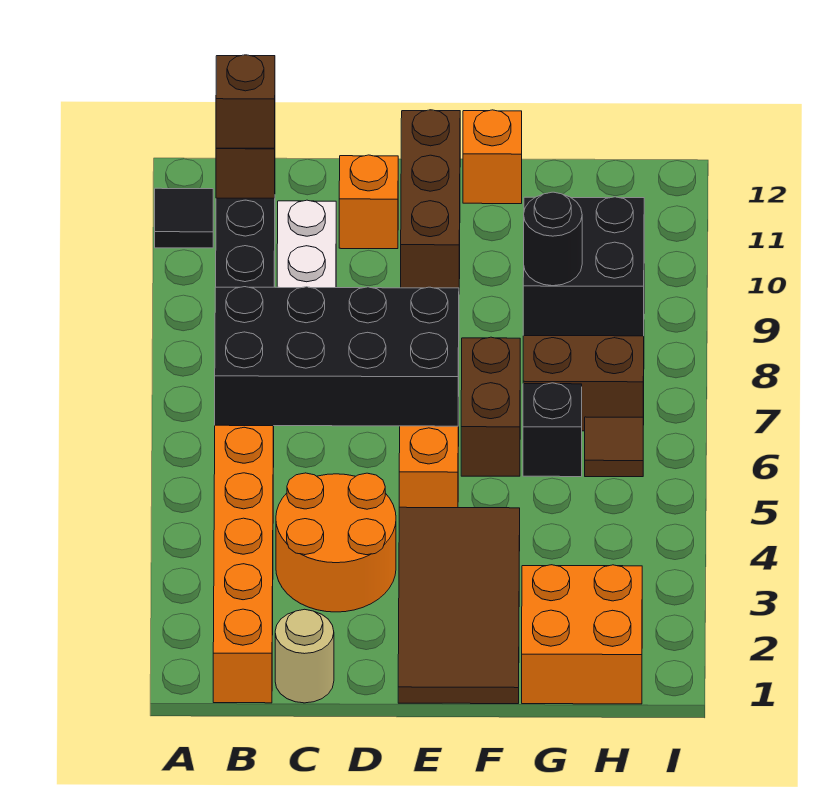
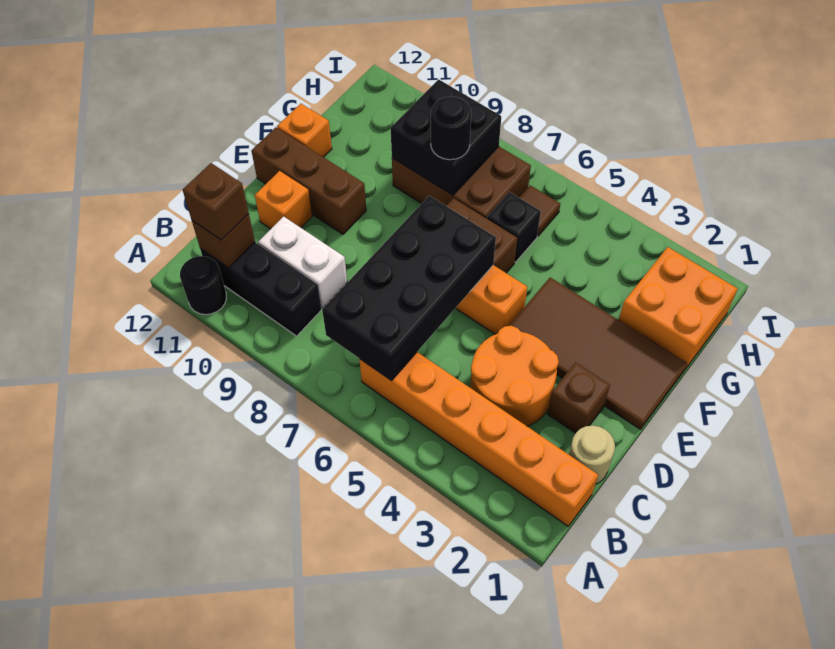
black tile A11 level 1 -> black round brick A11 level 1
none -> brown brick D2 level 1

